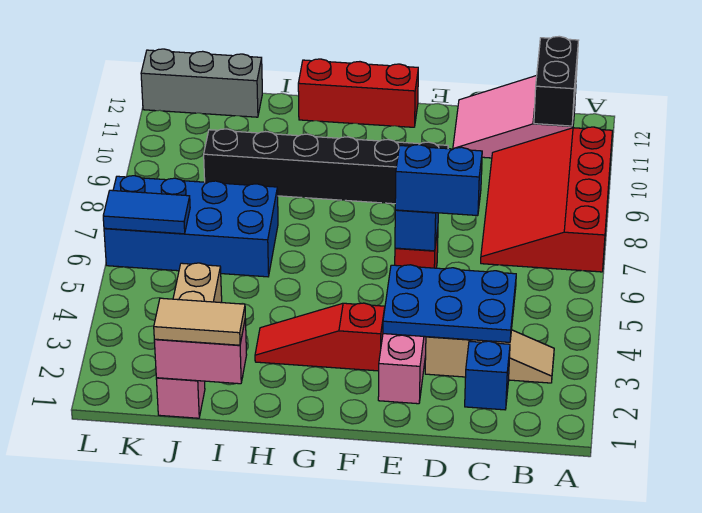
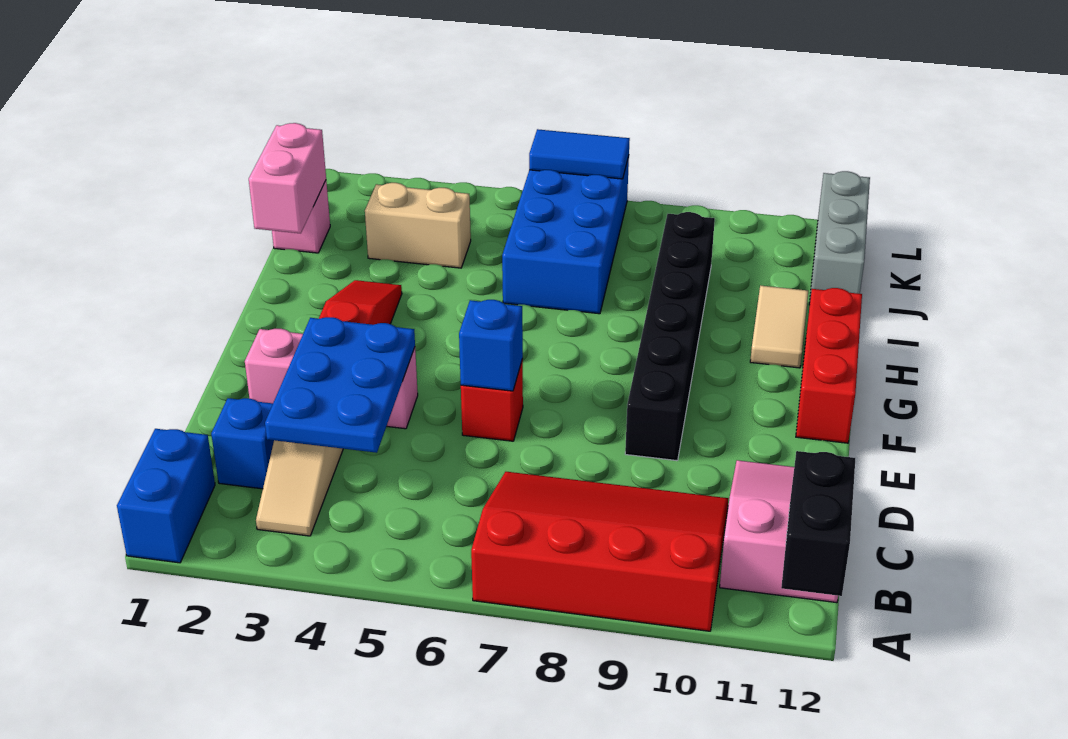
black brick B11:B12 level 2 -> black brick A12:B12 level 2
blue brick D6:E6 level 3 -> blue brick A1:B1 level 1
tan tile I1:J1 level 3 -> tan tile H11:I11 level 1
blue tile K6:L6 level 2 -> blue tile L6:L7 level 2

